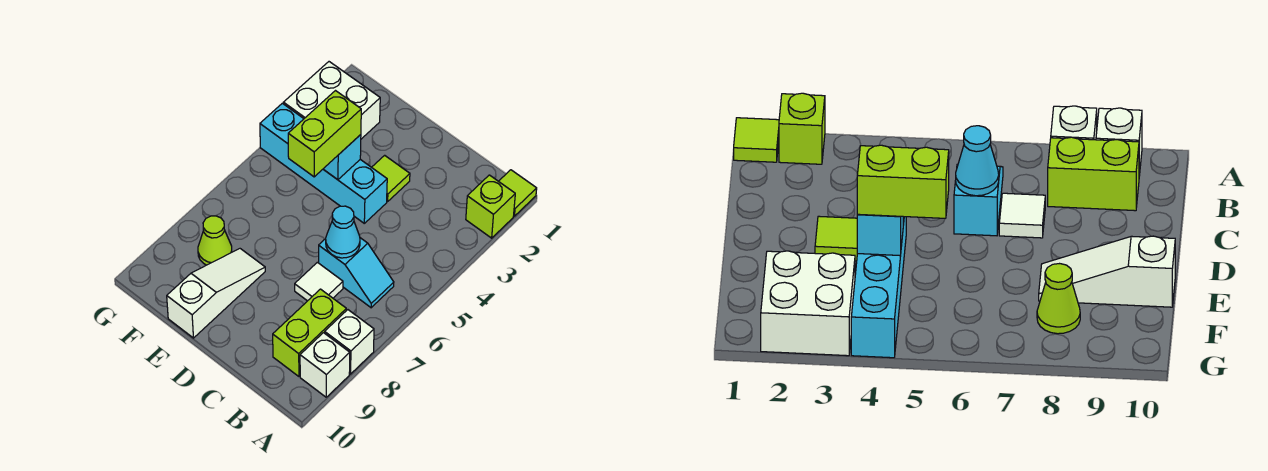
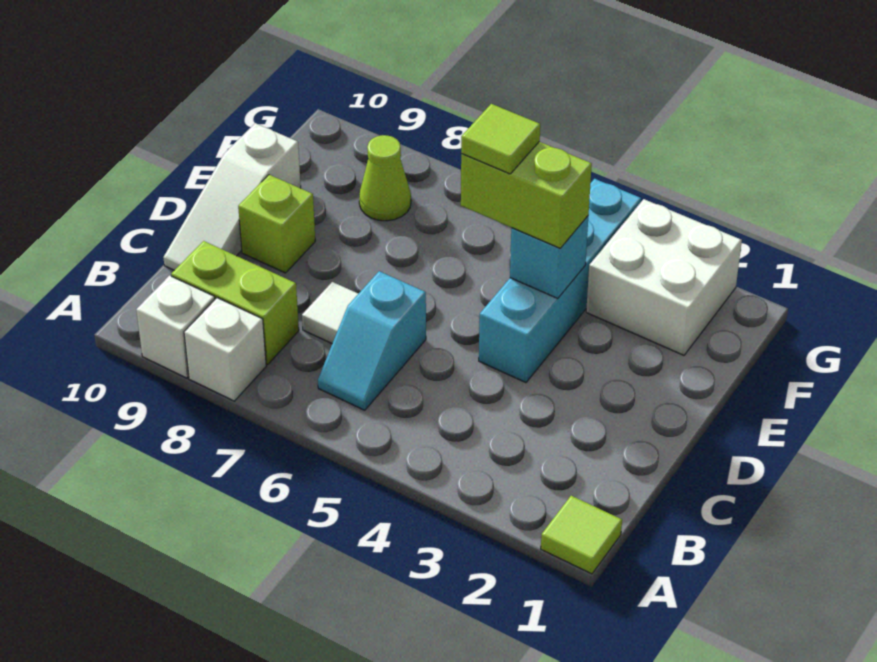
lime brick A2 level 1 -> lime brick D9 level 1
cyan cone C6 level 2 -> none
lime tile D3 level 1 -> lime tile E5 level 4
white slope E8:E10 level 1 top 10 -> white slope C10:E10 level 1 top E

